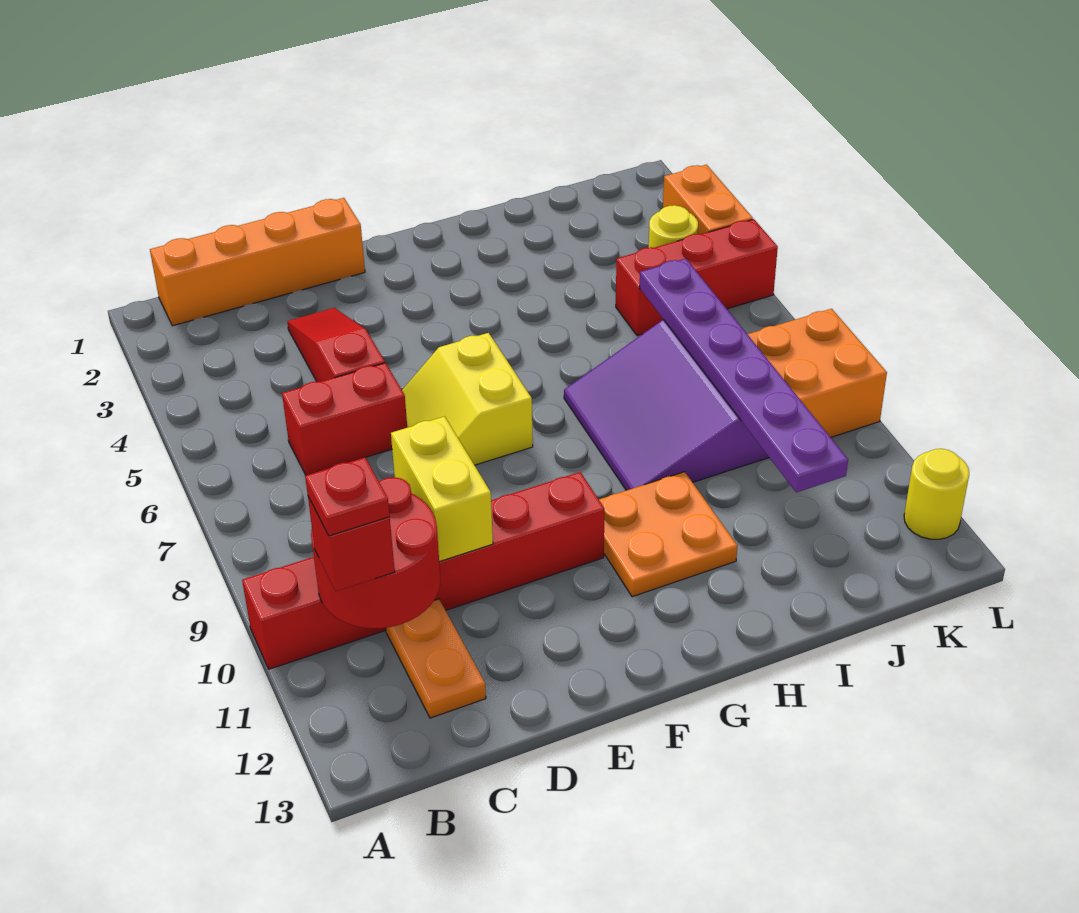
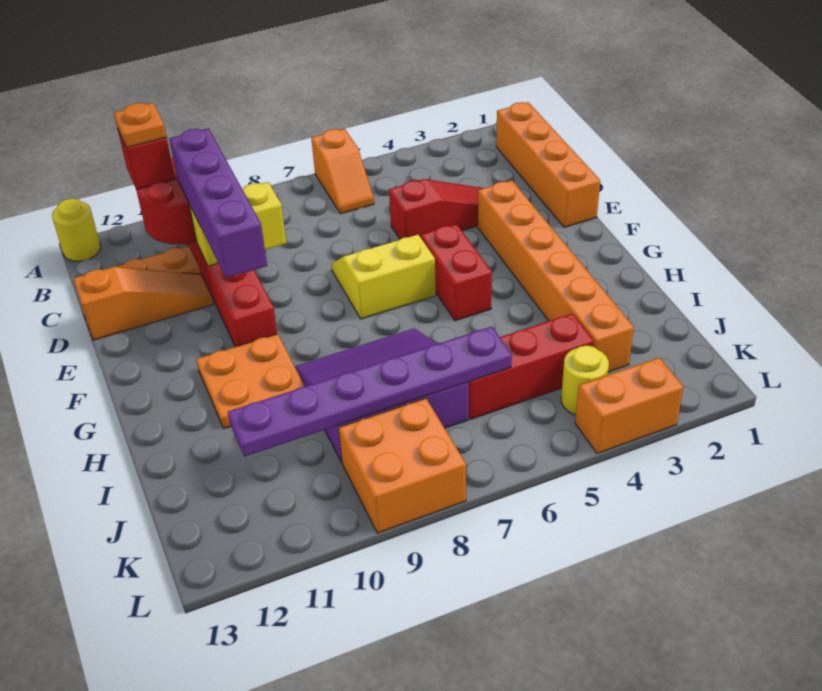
none -> orange slope A6:B6 level 1 top A
red plate B11 level 4 -> orange plate B11 level 4
red brick C6:D6 level 1 -> red brick F5:G5 level 1
none -> purple brick C10:F10 level 3
none -> orange slope D11:D13 level 1 top 13
none -> orange brick E3:J3 level 1
red brick J5:L5 level 1 -> red brick J4:J6 level 1
yellow round brick L12 level 1 -> yellow round brick A13 level 1

